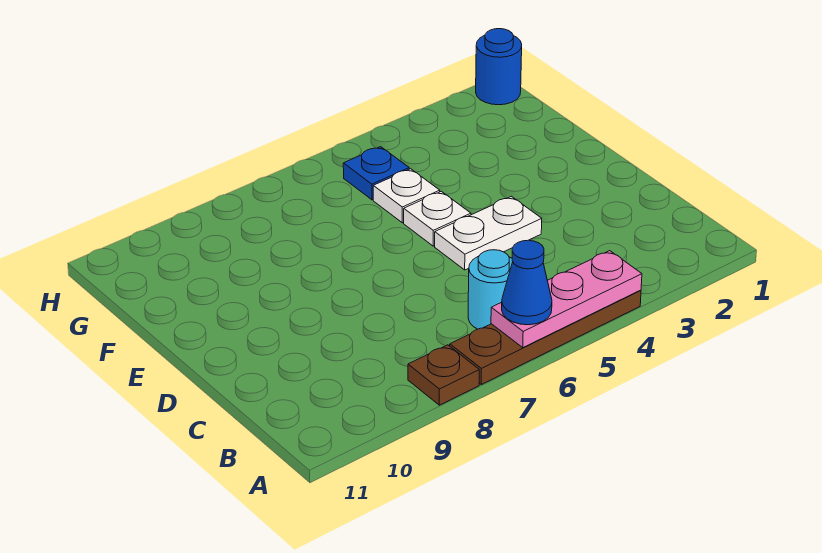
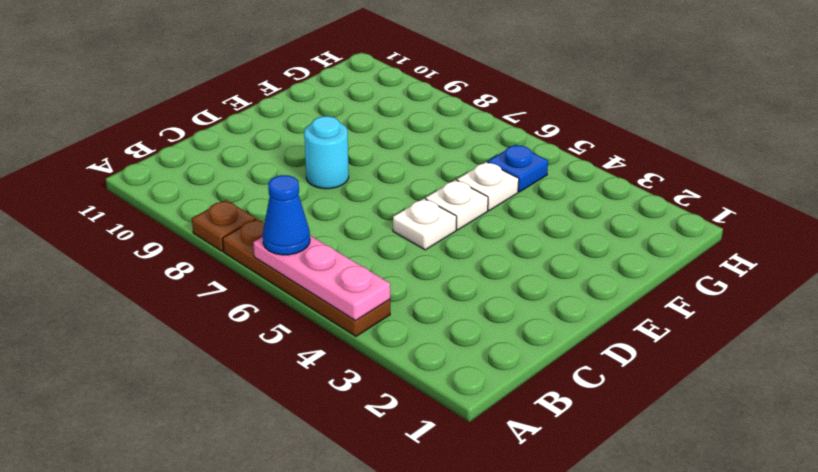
cyan round brick B6 level 1 -> cyan round brick D8 level 1
white plate D4:D5 level 1 -> white plate D5 level 1
blue round brick H1 level 1 -> none

